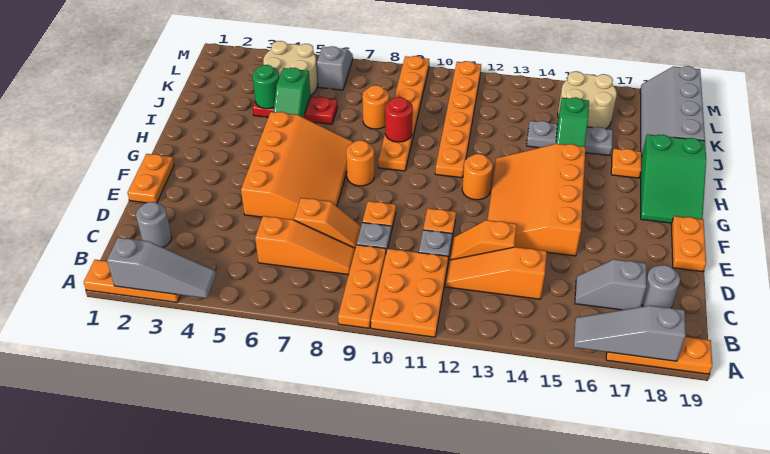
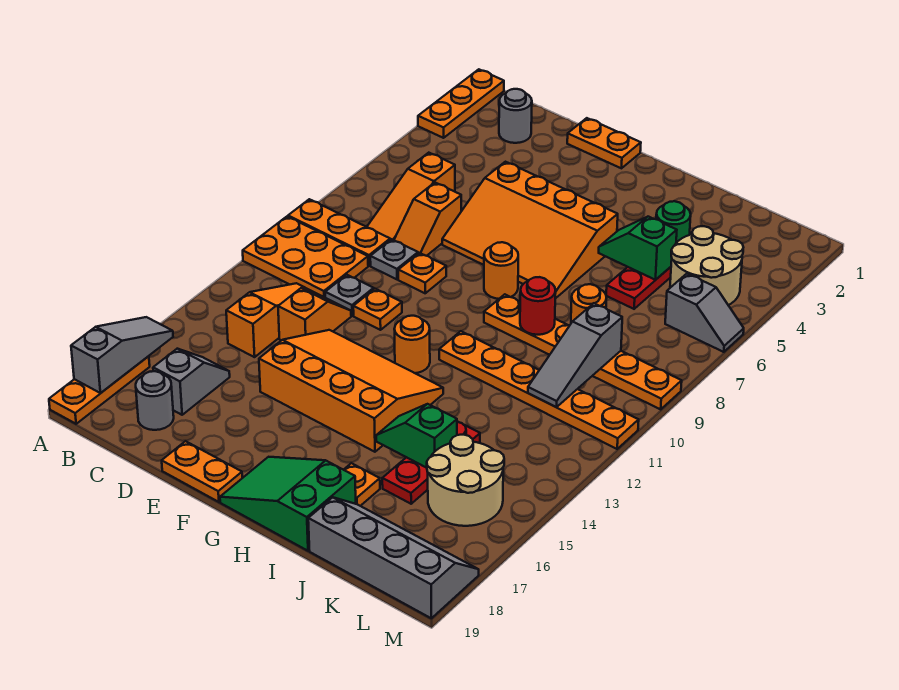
grey slope A2:A4 level 2 top 2 -> grey slope K9:K11 level 2 top 9
grey plate J14:J16 level 1 -> red plate J14:J16 level 1

